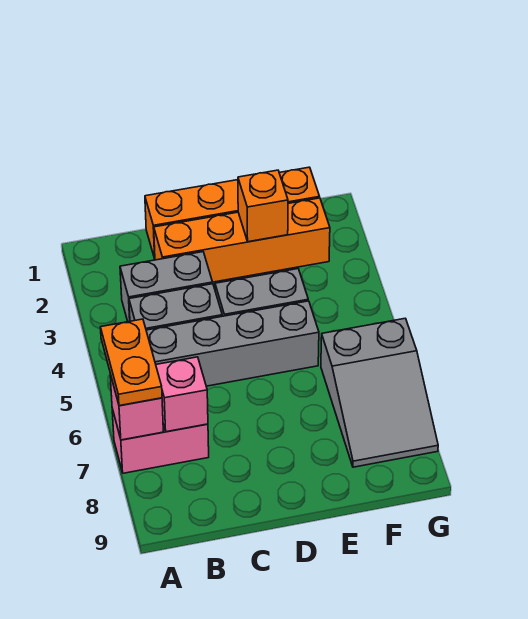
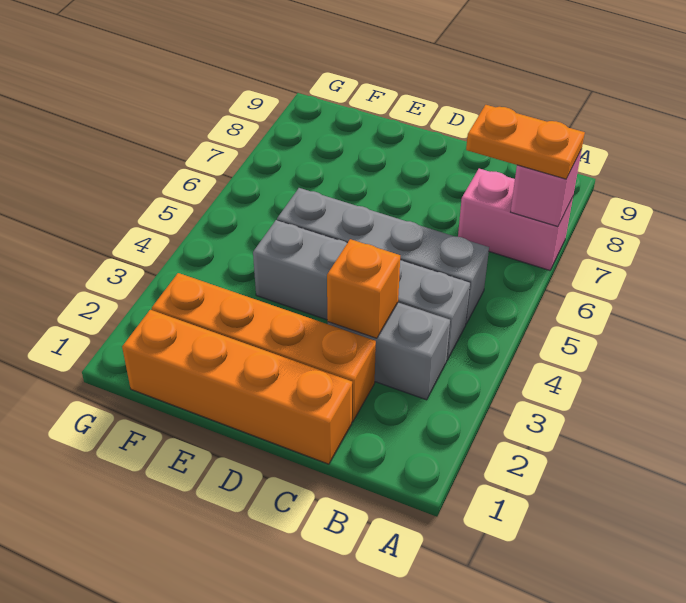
orange plate A6:A7 level 3 -> orange plate A7:B7 level 3
pink brick B7 level 2 -> none
orange brick E2 level 2 -> orange brick C3 level 2
grey slope F6:G8 level 1 top 6 -> none

